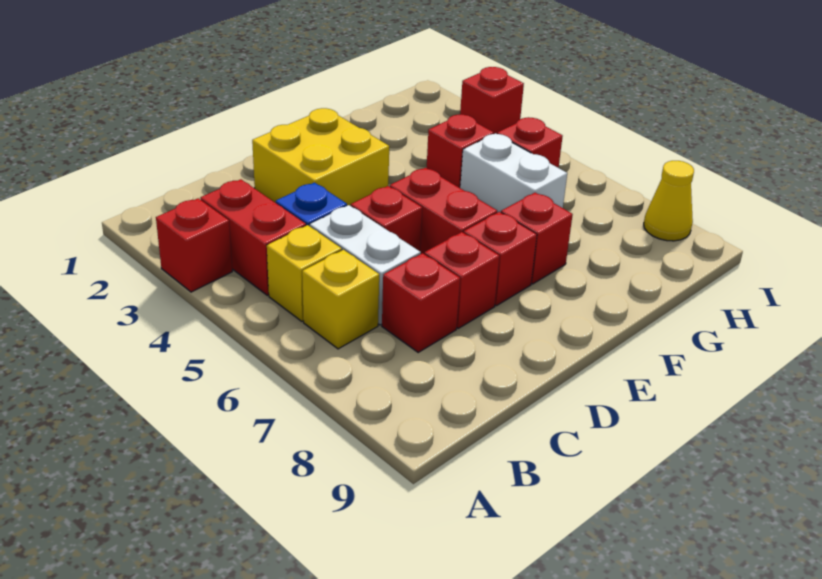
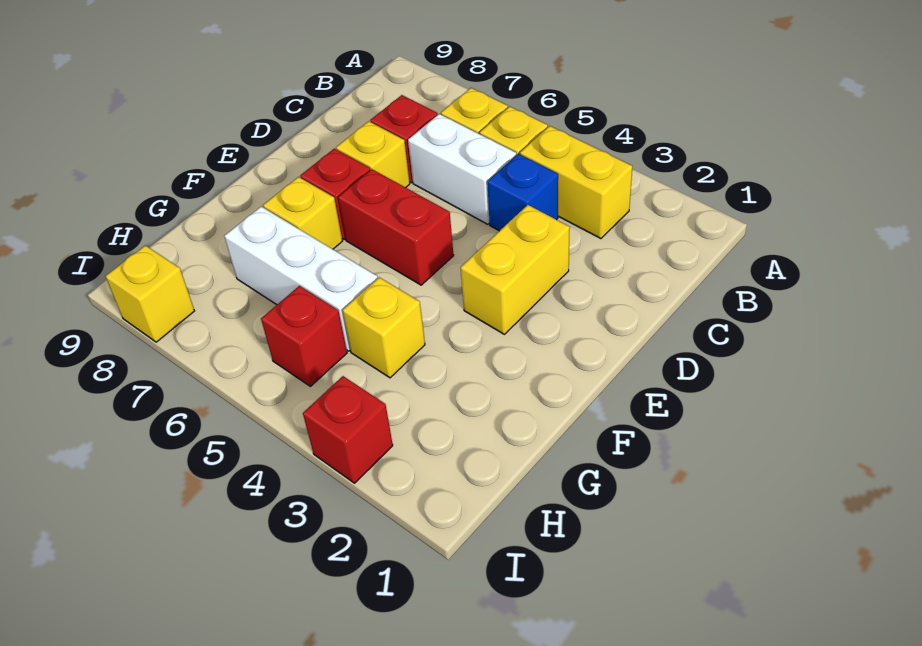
red brick A3 level 1 -> none
red brick B3:B4 level 1 -> yellow brick B3:B4 level 1
yellow brick D2:E3 level 1 -> yellow brick D3:E3 level 1
red brick D5 level 1 -> none
red brick D7 level 1 -> yellow brick D7 level 1
red brick F7 level 1 -> yellow brick F7 level 1
red brick G4 level 1 -> yellow brick G4 level 1
white brick G5:G6 level 1 -> white brick G5:G7 level 1
yellow cone I8 level 1 -> yellow brick I8 level 1

